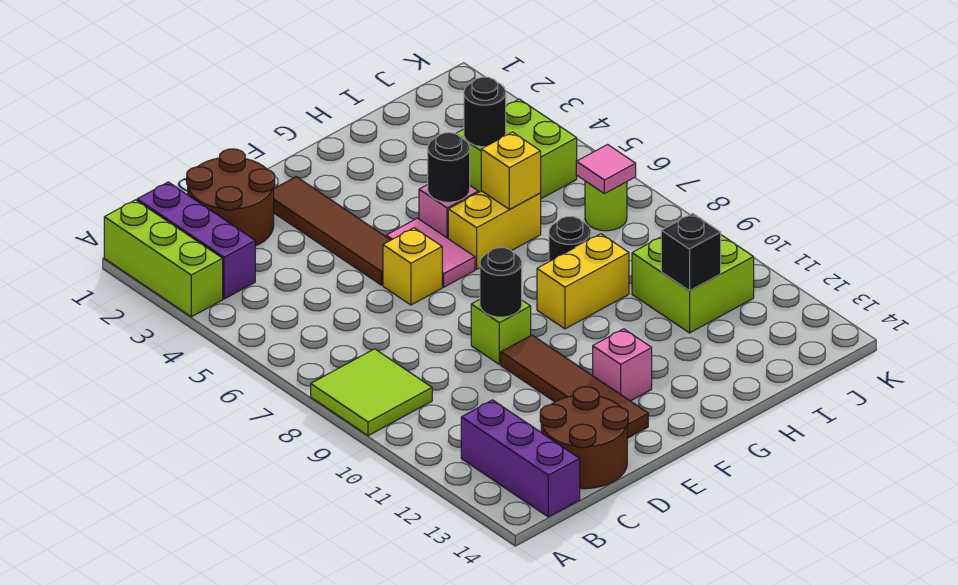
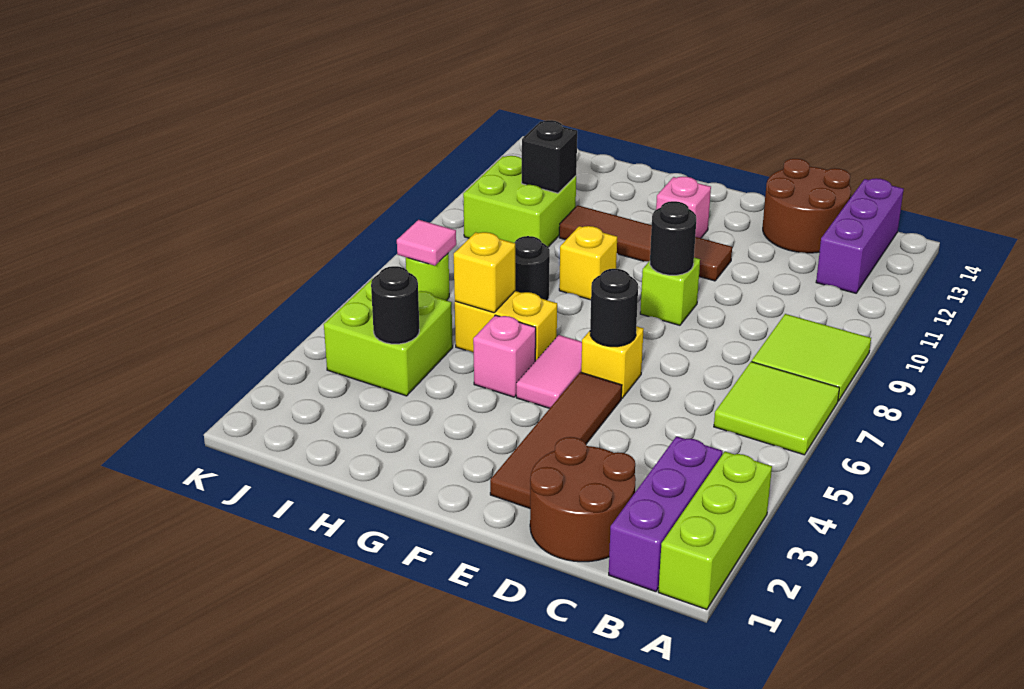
none -> lime tile A6:B7 level 1
brown tile E10:E13 level 1 -> brown tile E11:H11 level 1
black round brick G5 level 2 -> black round brick E6 level 2
yellow brick G9:H9 level 1 -> yellow brick G9 level 1

